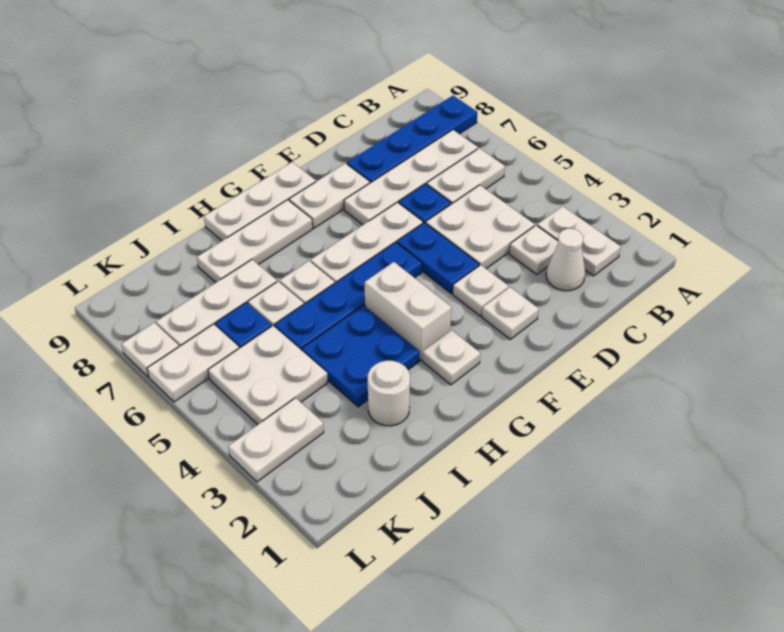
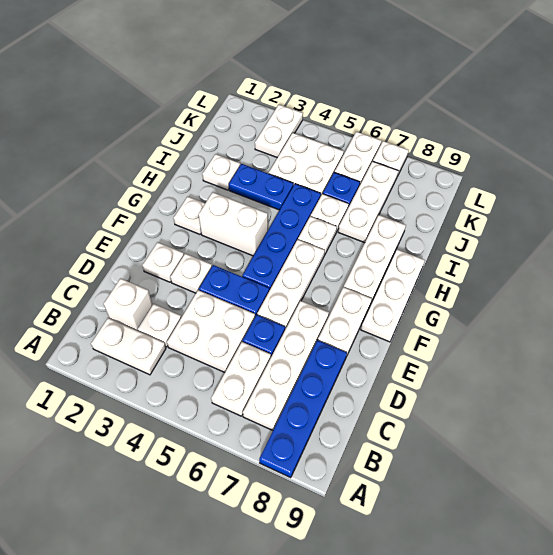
white cone C2 level 1 -> white brick C2 level 1
blue plate H3:I4 level 1 -> blue plate I3:I4 level 1
white round brick I2 level 1 -> white plate I2 level 1

